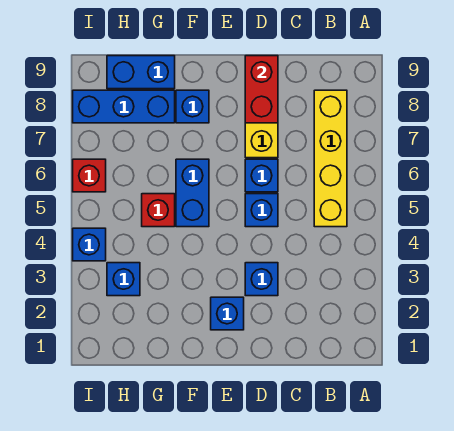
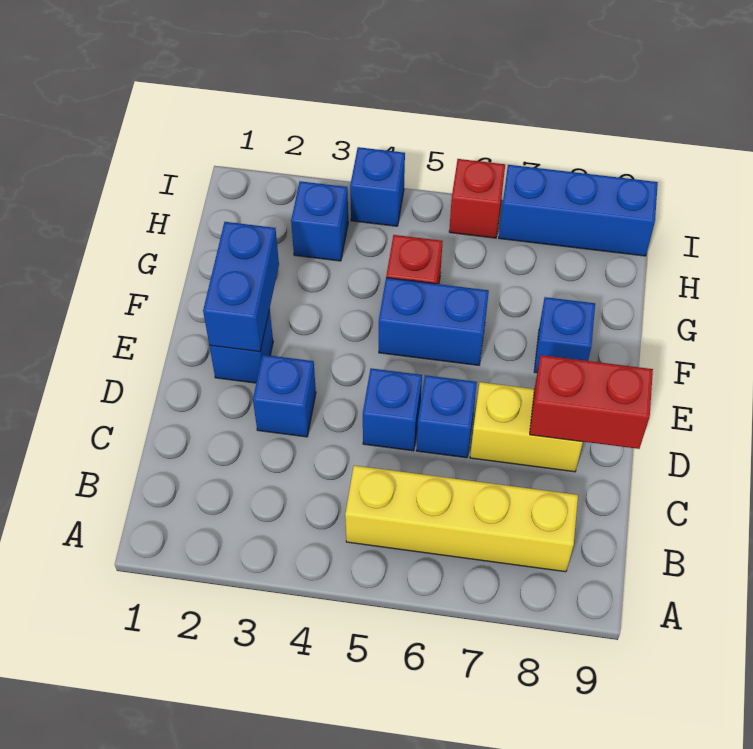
blue brick G8:I8 level 1 -> blue brick I7:I9 level 1
blue brick G9:H9 level 1 -> blue brick E2:F2 level 2

